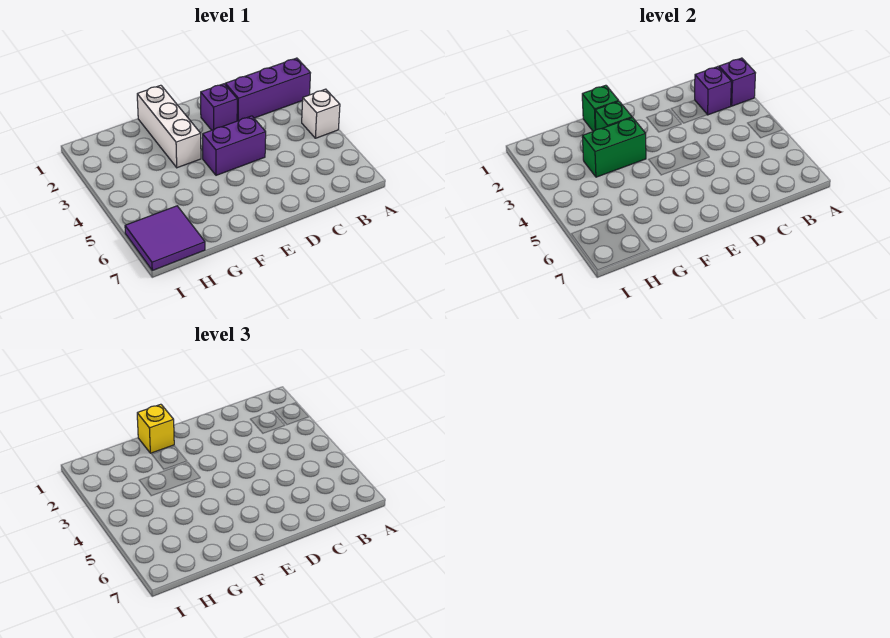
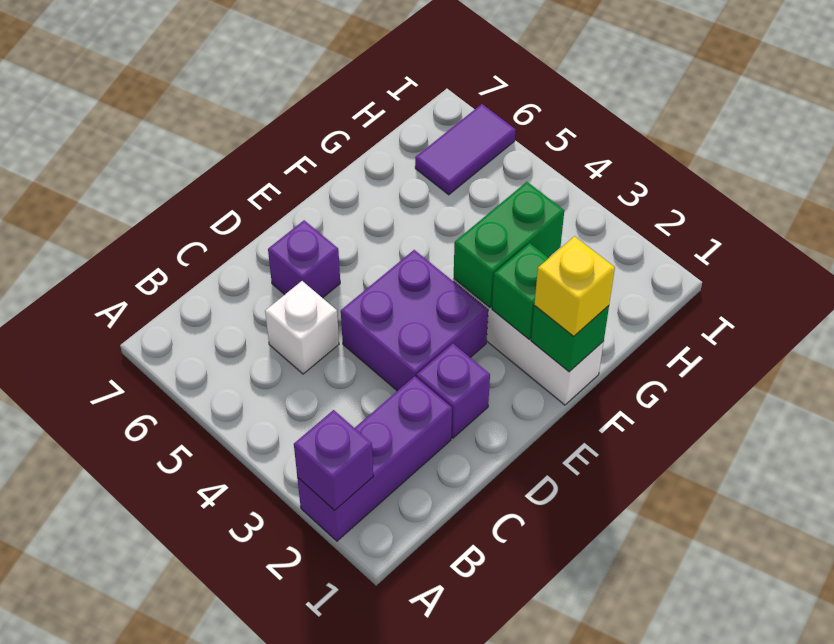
white brick A4 level 1 -> white brick C5 level 1
purple brick B2 level 2 -> purple brick D6 level 1
purple brick D4:E4 level 1 -> purple brick D3:E4 level 1
purple tile H6:I7 level 1 -> purple tile H6:I6 level 1

